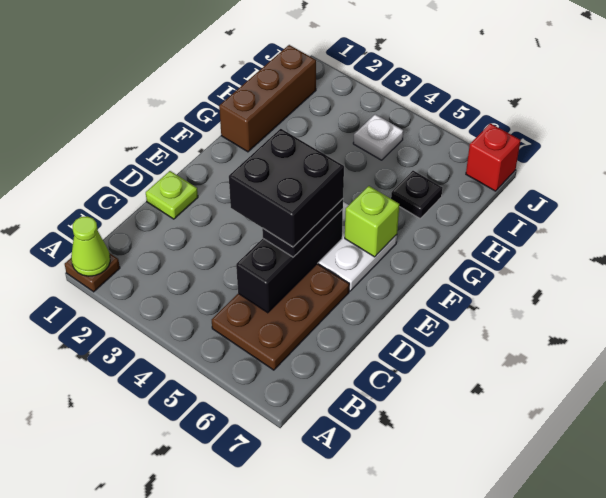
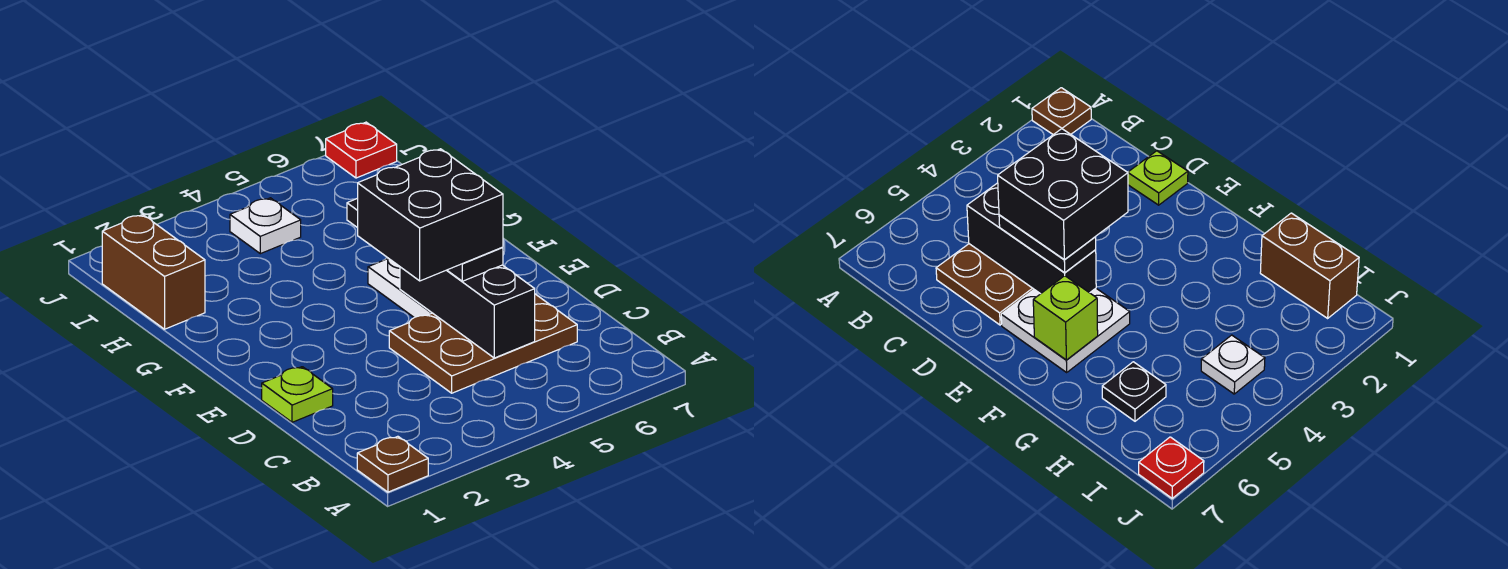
lime cone A1 level 2 -> none
brown plate B5:D6 level 1 -> brown plate C4:D6 level 1
brown brick G1:I1 level 1 -> brown brick H1:I1 level 1
red brick J7 level 1 -> red plate J7 level 1

